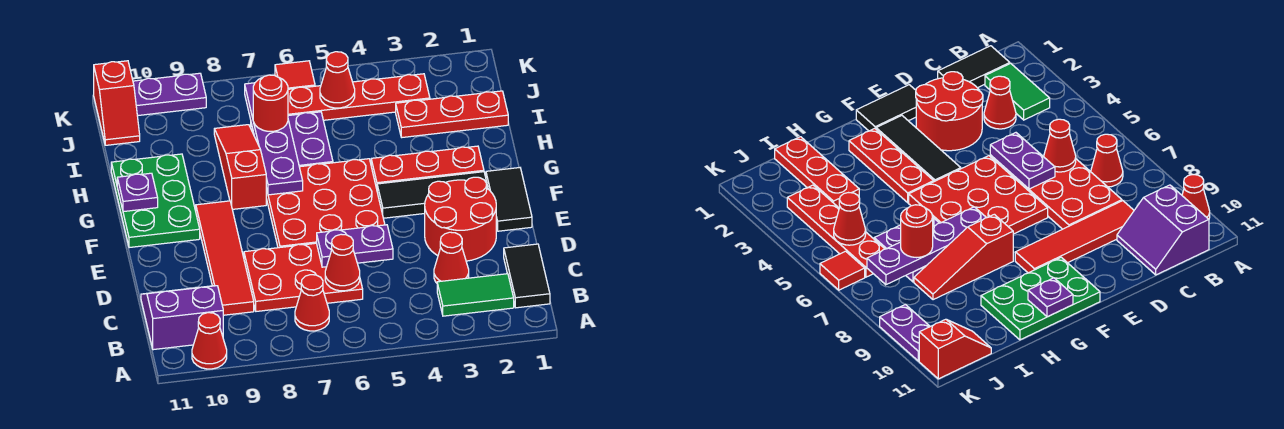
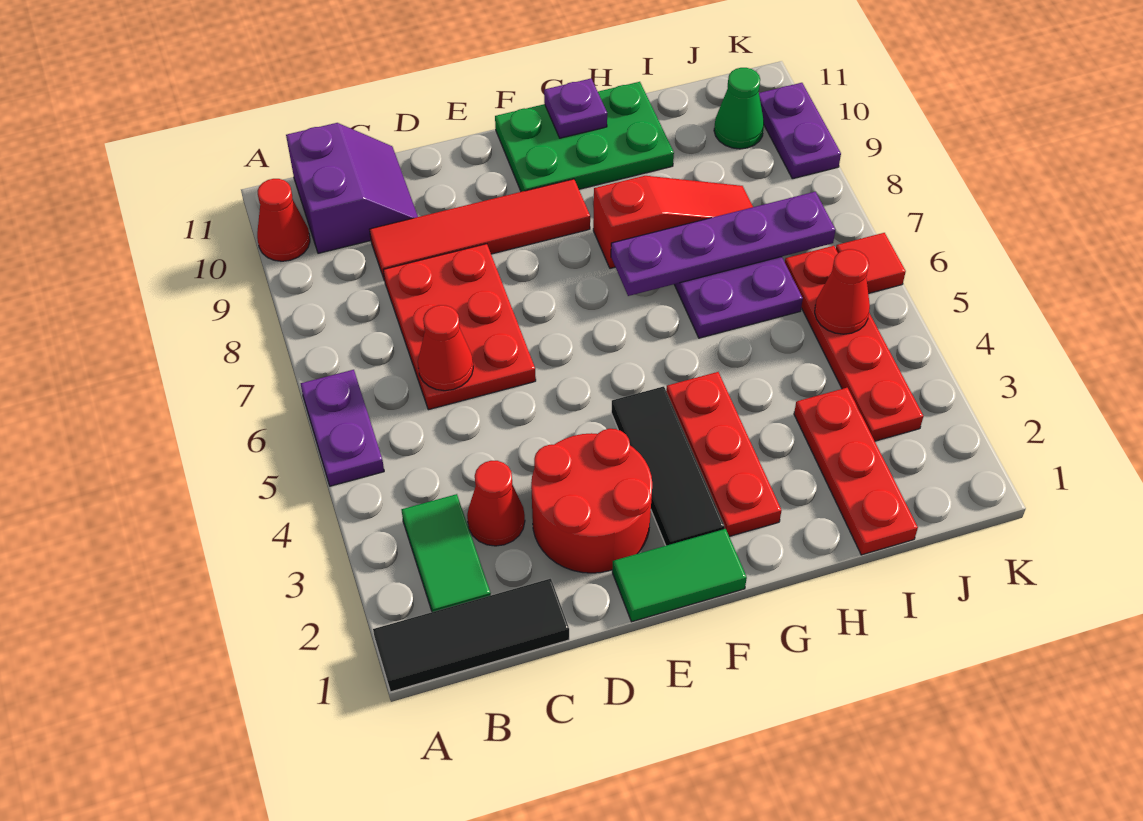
black tile B1:C1 level 1 -> black tile A1:C1 level 1
red cone B7 level 1 -> none
purple plate D5:D6 level 2 -> purple plate A5:A6 level 1
black tile E1:F1 level 1 -> green tile E1:F1 level 1
red plate E5:G7 level 1 -> none
red round brick I7 level 3 -> none
none -> green cone J10 level 1
red slope J11:K11 level 1 top K -> none

